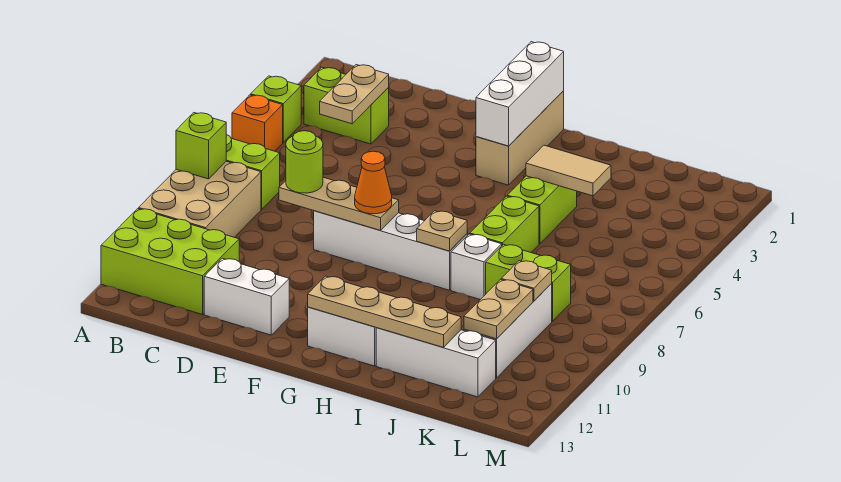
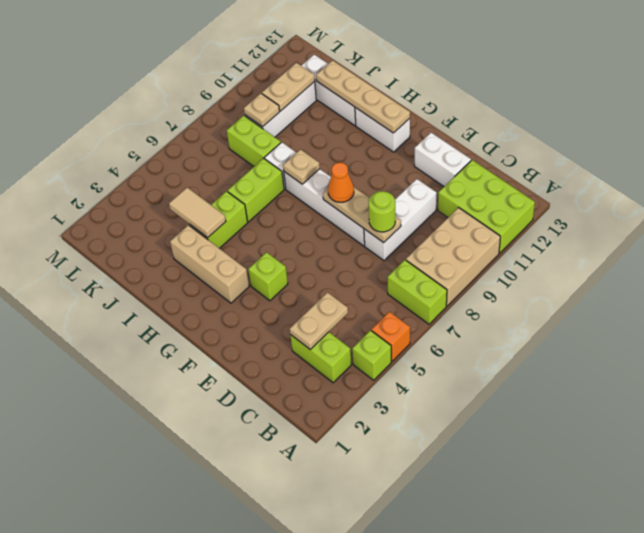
lime brick A8 level 2 -> lime brick F4 level 1
tan brick G1:G3 level 1 -> tan brick G3:I3 level 1
white brick G1:G3 level 2 -> white brick D8:D10 level 1

